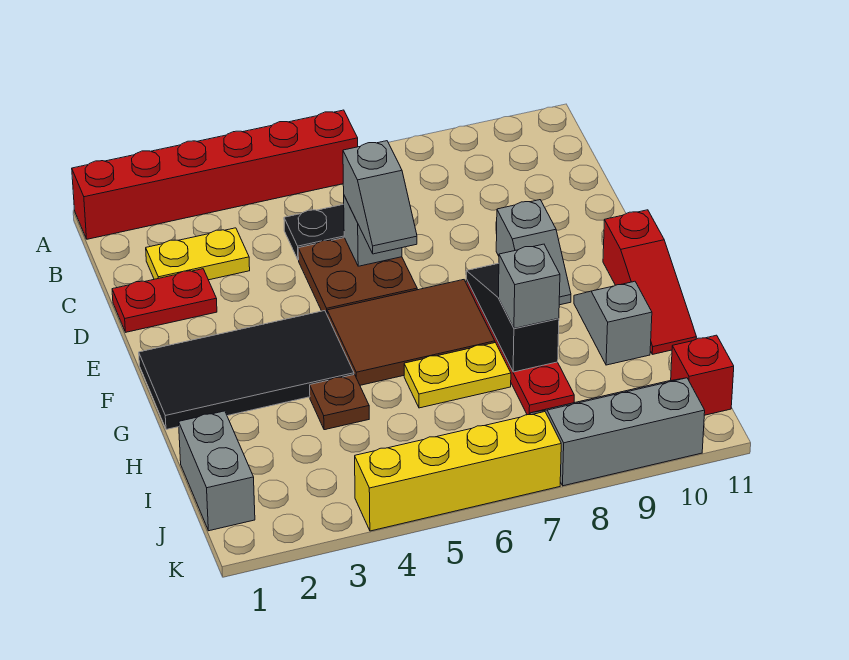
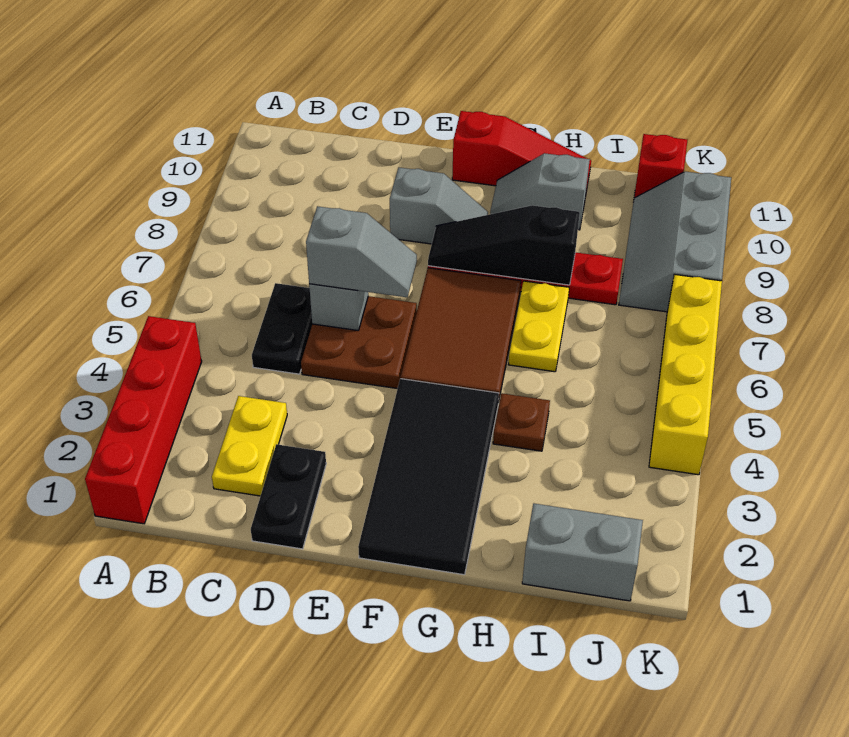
red brick A1:A6 level 1 -> red brick A1:A4 level 1
red plate D1:D2 level 1 -> black plate D1:D2 level 1
grey brick H8 level 3 -> none

